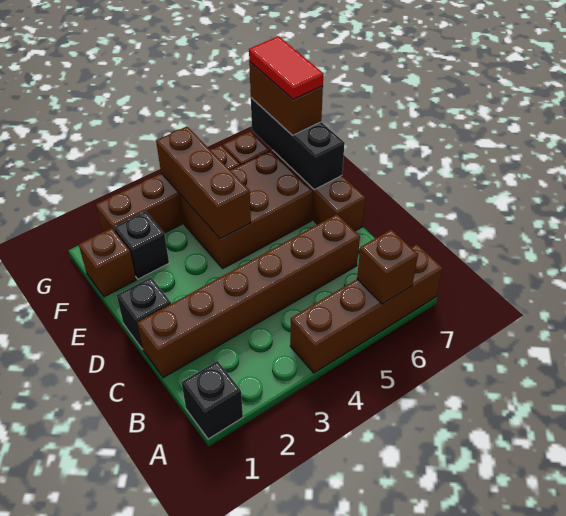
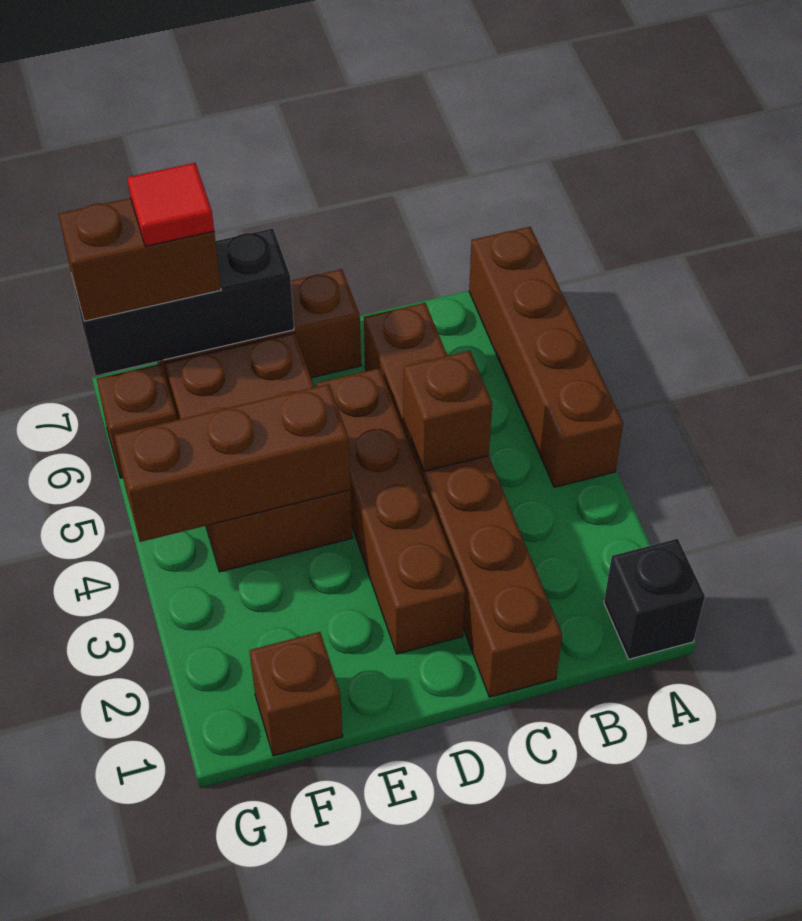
brown brick A6 level 2 -> brown brick C4 level 2
black brick D1 level 1 -> none
black brick F2 level 1 -> none
red tile F7:G7 level 4 -> red tile F7 level 4
brown brick G2:G5 level 1 -> brown brick D2:D5 level 1

